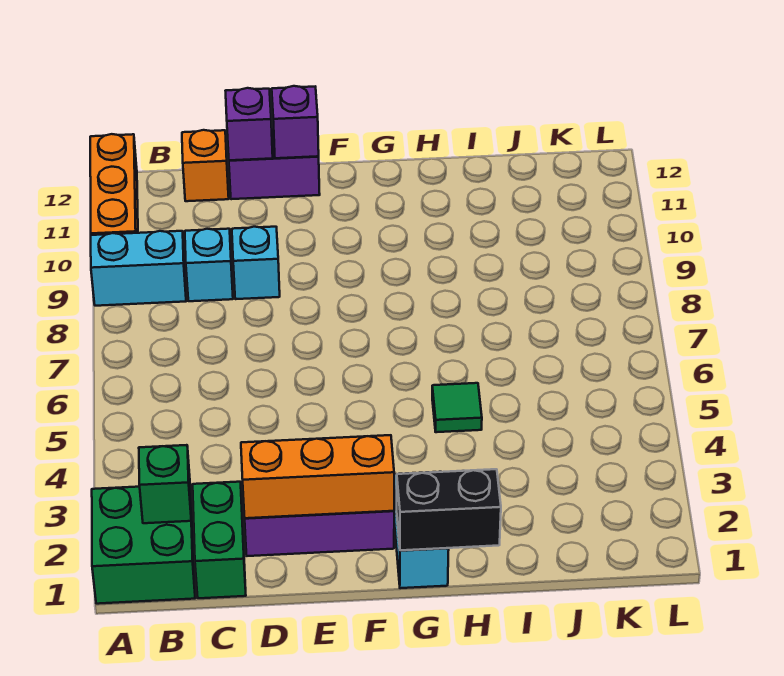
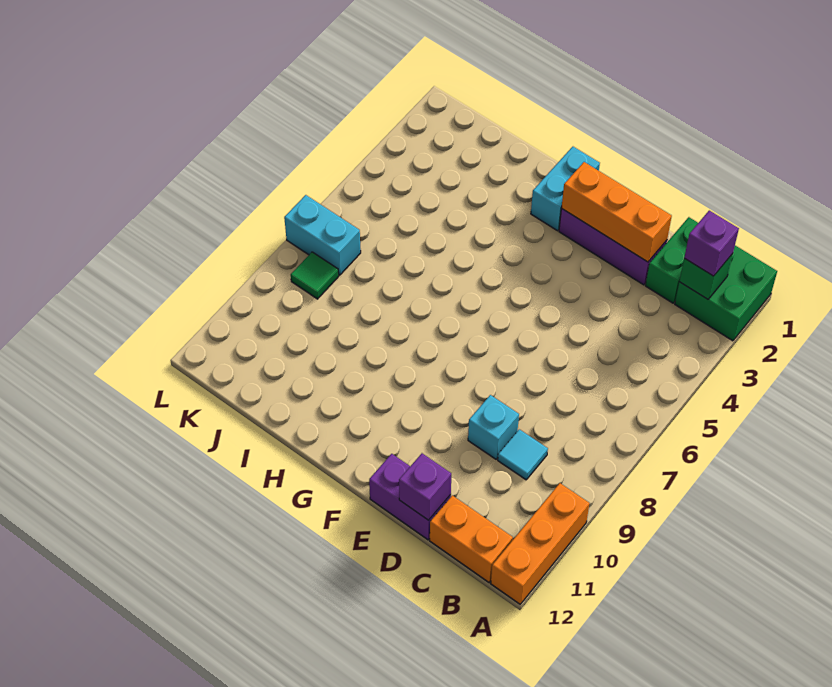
cyan brick A9:B9 level 1 -> cyan brick K7:L7 level 1
cyan brick C9 level 1 -> cyan tile C9 level 1
orange brick C12 level 1 -> orange brick B12:C12 level 1
purple brick E12 level 2 -> purple brick B2 level 3
black brick G1:H1 level 2 -> none
green tile H5 level 1 -> green tile K8 level 1

